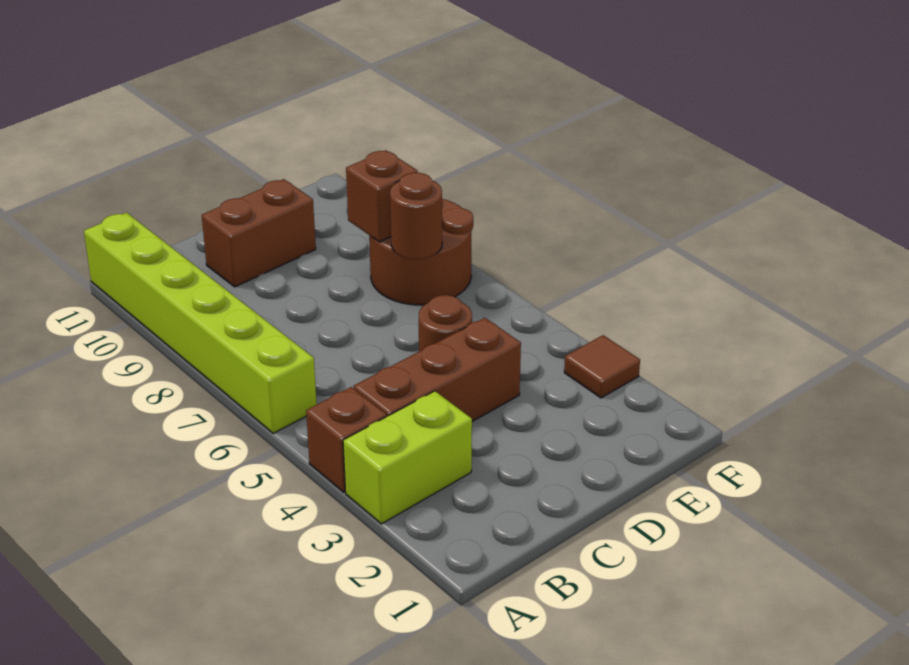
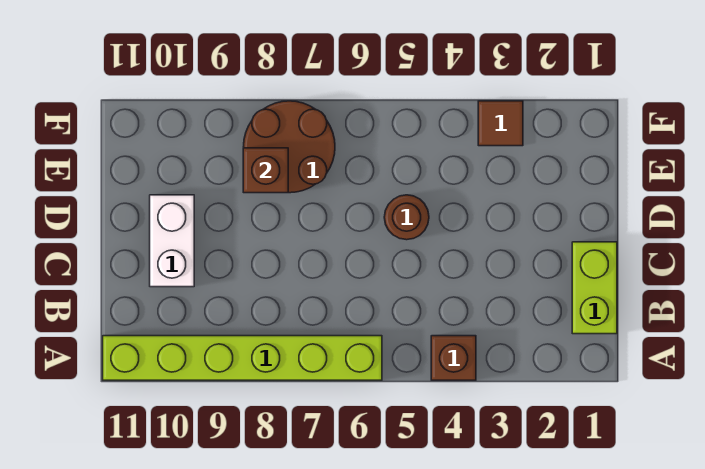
lime brick A3:B3 level 1 -> lime brick B1:C1 level 1
brown brick B4:D4 level 1 -> none
brown brick C10:D10 level 1 -> white brick C10:D10 level 1
brown round brick E7 level 2 -> none

